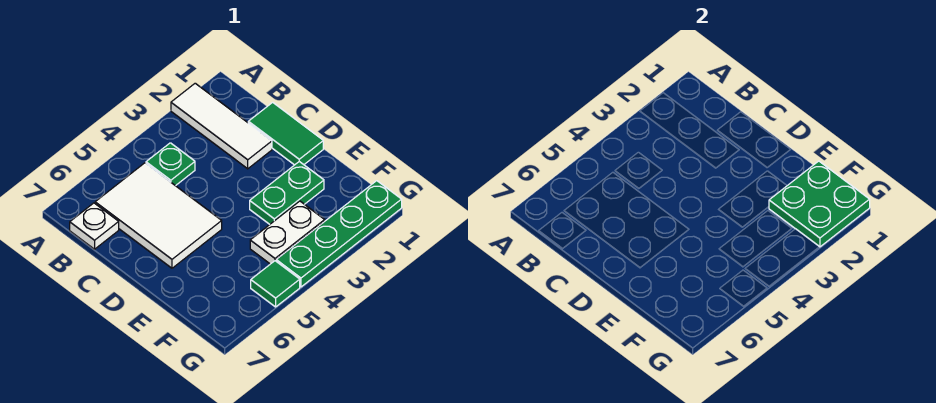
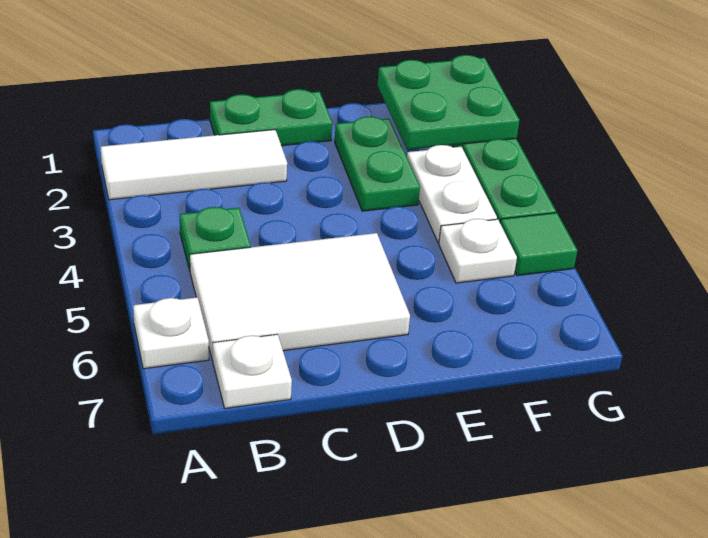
none -> white plate A6 level 1
green tile C1:D1 level 1 -> green plate C1:D1 level 1
none -> white plate F5 level 1

